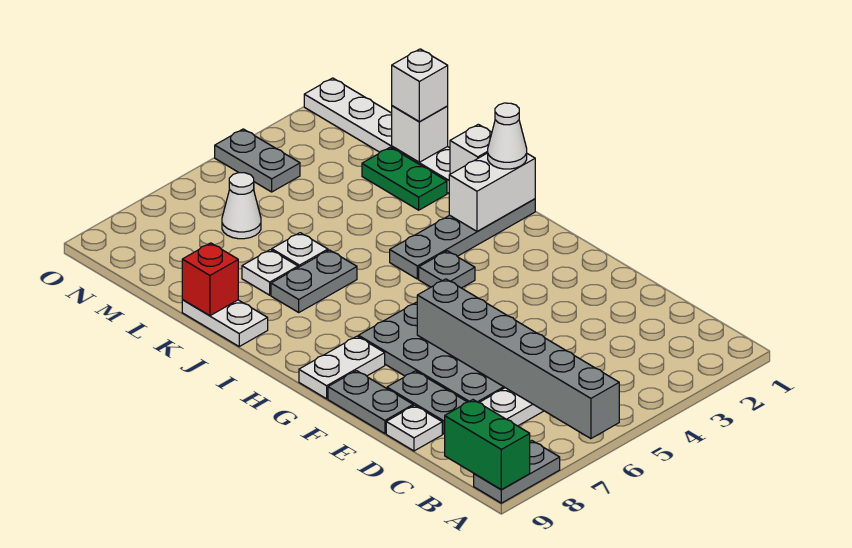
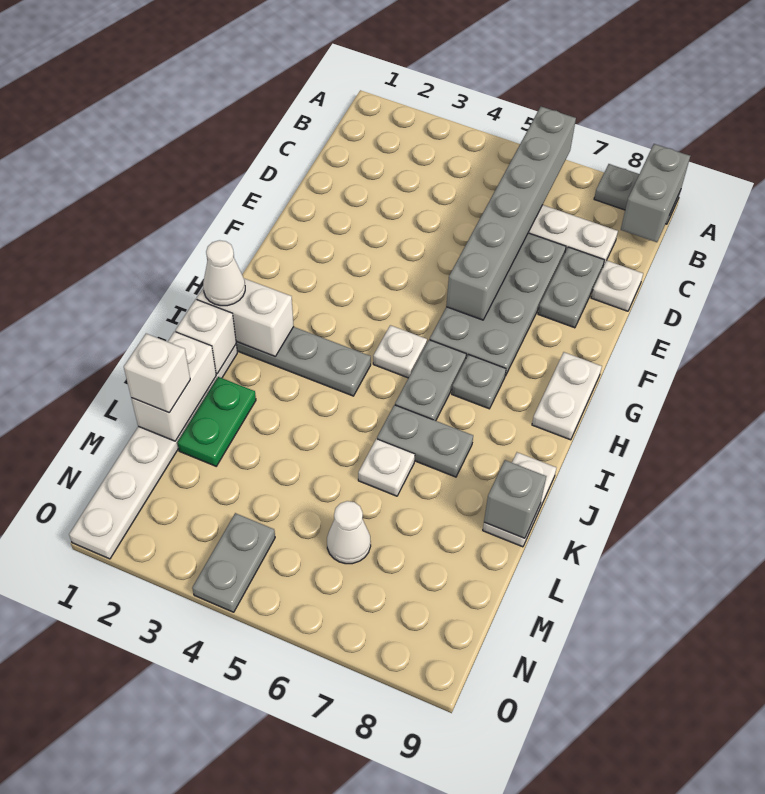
green brick A9:B9 level 2 -> grey brick A9:B9 level 2
grey plate E9:F9 level 1 -> grey plate H6:I6 level 1
white plate G8:G9 level 1 -> white plate G9:H9 level 1
grey plate H4 level 1 -> grey plate H7 level 1
white plate K7 level 1 -> white plate H5 level 1
red brick K9 level 2 -> grey brick K9 level 2
white brick L1 level 2 -> white brick K1:L1 level 2

